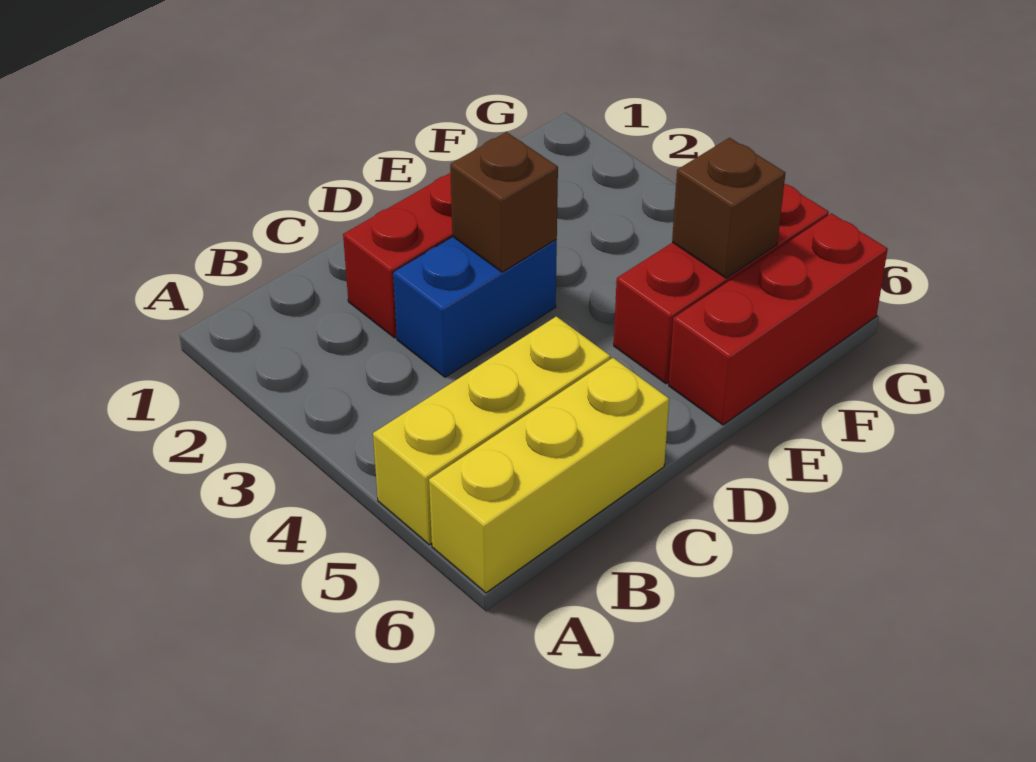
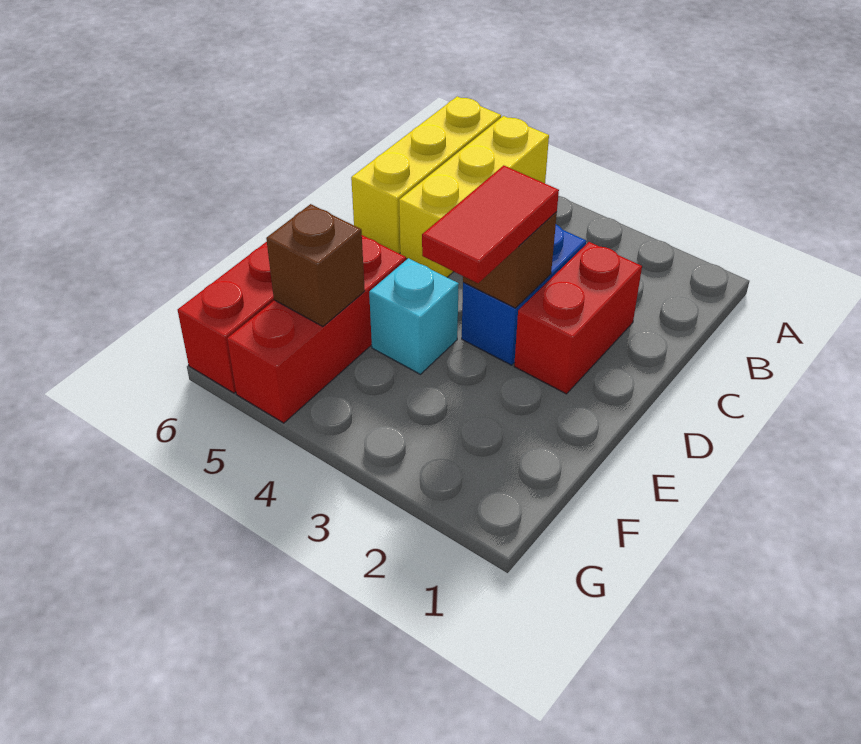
none -> red tile D3:E3 level 3
none -> cyan brick E4 level 1

